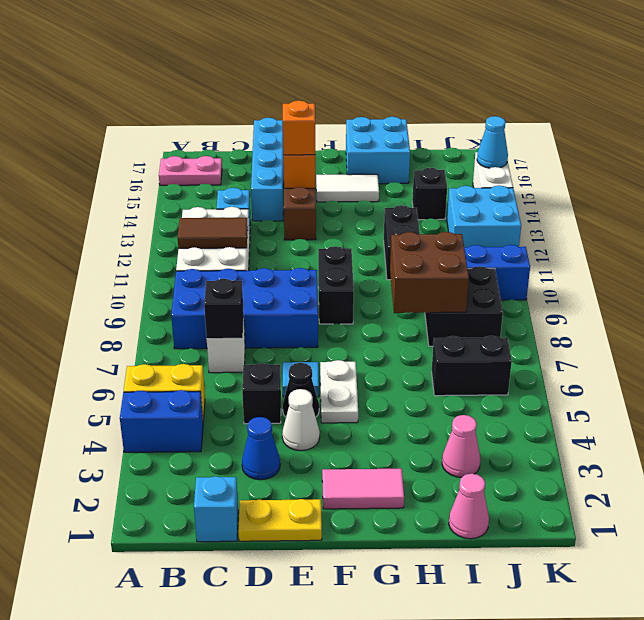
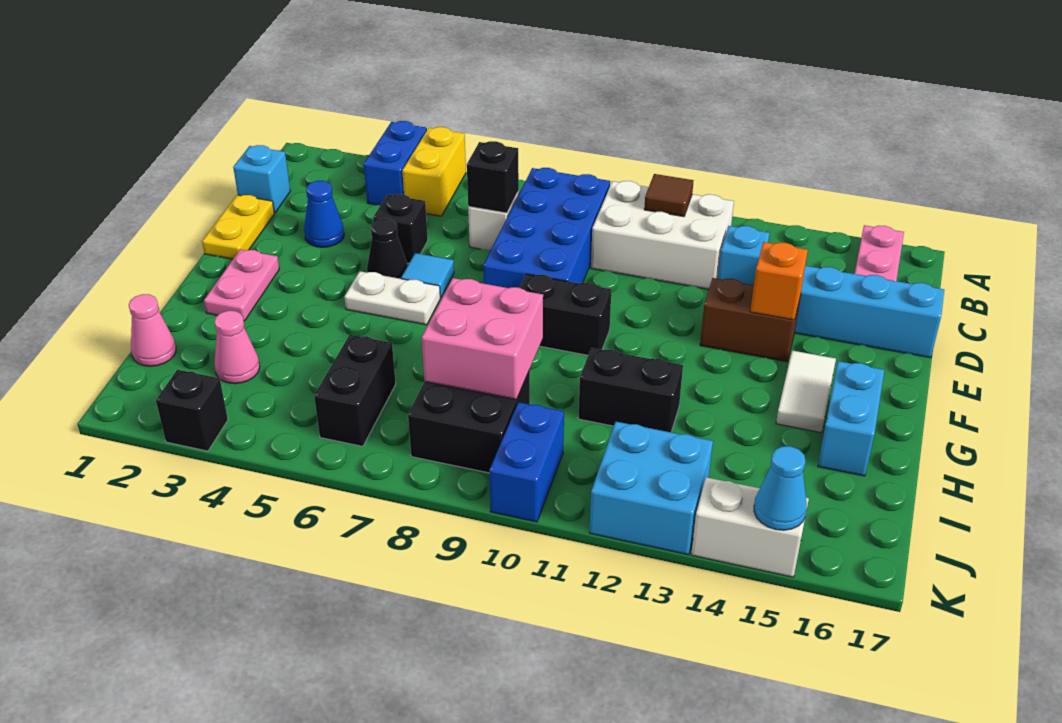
brown tile B11:C11 level 2 -> brown tile B11 level 2
white cone E4 level 1 -> none
orange brick E14 level 3 -> none
pink tile F2:G2 level 1 -> pink plate F2:G2 level 1
cyan brick G16:H17 level 1 -> cyan brick G16:H16 level 1
brown brick H8:I9 level 2 -> pink brick H8:I9 level 2
black brick I14 level 1 -> black brick K3 level 1

